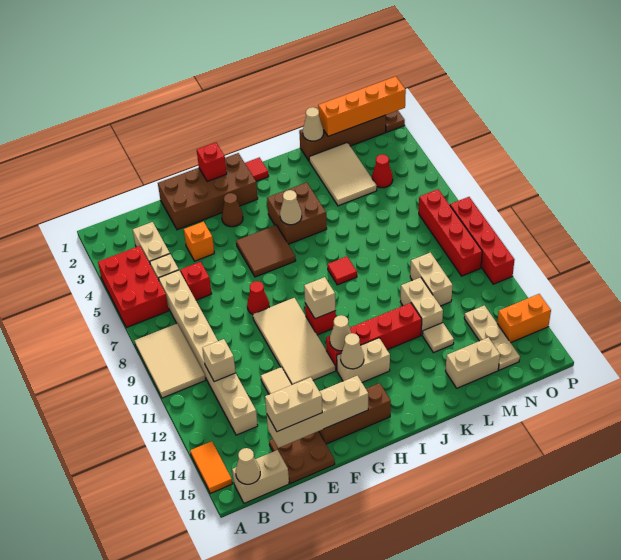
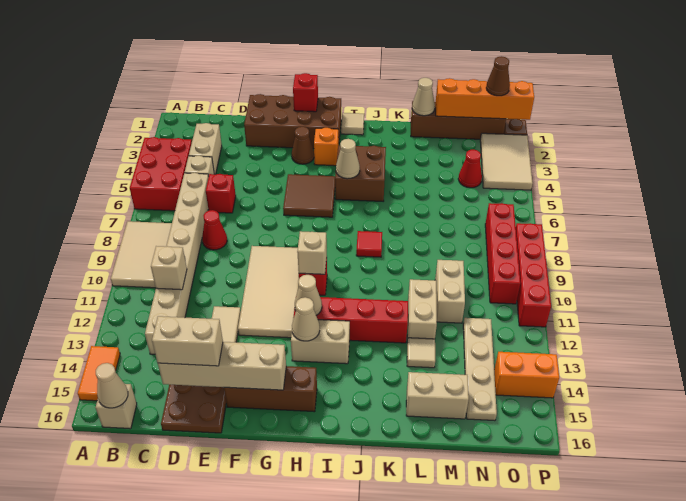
tan brick B16:C16 level 1 -> tan brick B16 level 1
orange brick E4 level 1 -> orange brick H3 level 1
red cone F8 level 1 -> red cone D8 level 1
red tile I1 level 1 -> tan tile I1 level 1
tan tile L2:M4 level 1 -> tan tile O2:P4 level 1
tan plate N13:N15 level 1 -> tan plate N12:N15 level 1
none -> brown cone O1 level 3

